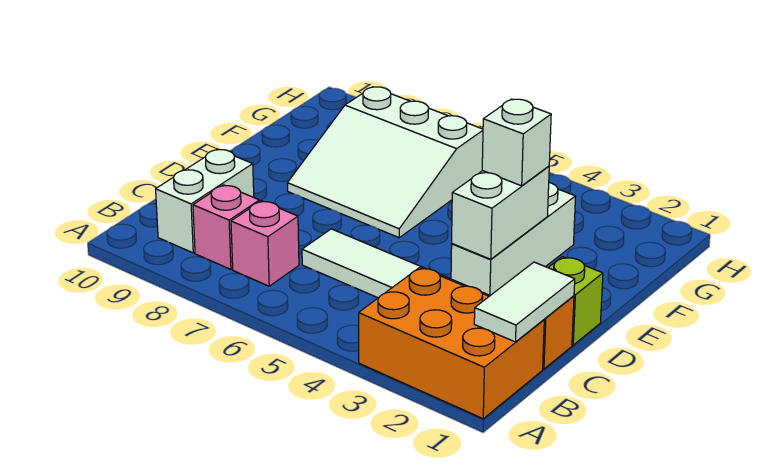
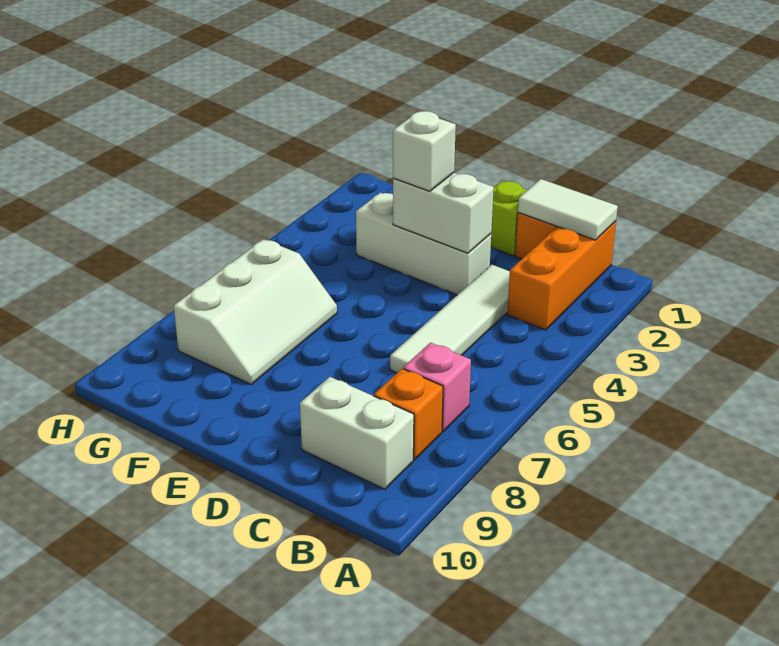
orange brick A1:B3 level 1 -> orange brick B1:B3 level 1
pink brick B8 level 1 -> orange brick B8 level 1
white slope E6:G8 level 1 top G -> white slope F6:G8 level 1 top G

